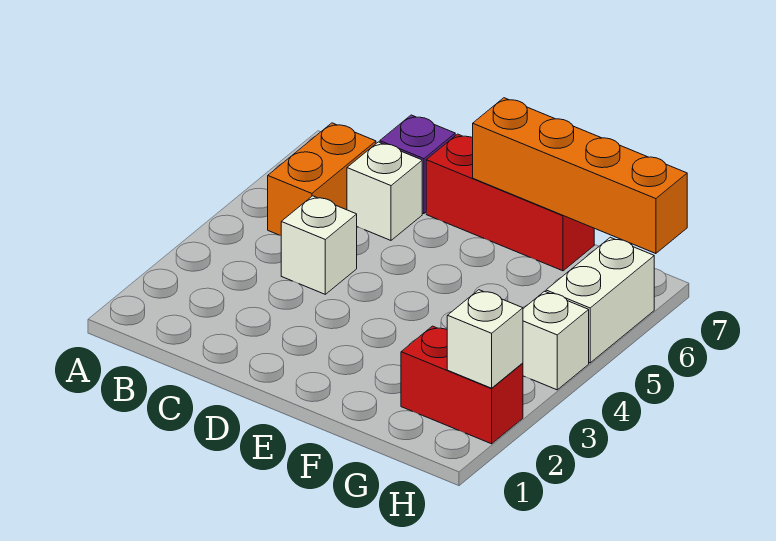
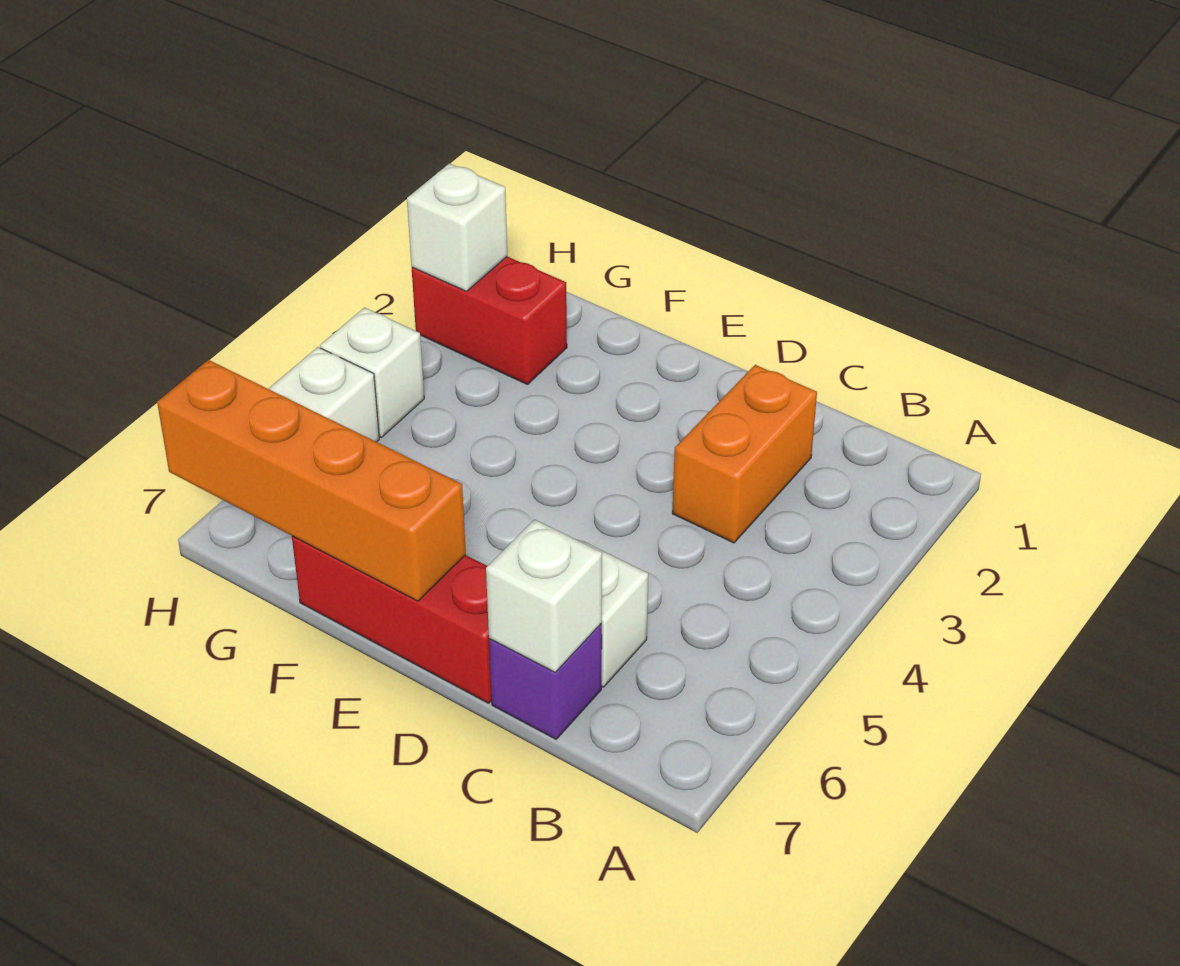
orange brick B5:B6 level 1 -> orange brick C2:C3 level 1
white brick C4 level 1 -> white brick C7 level 2

